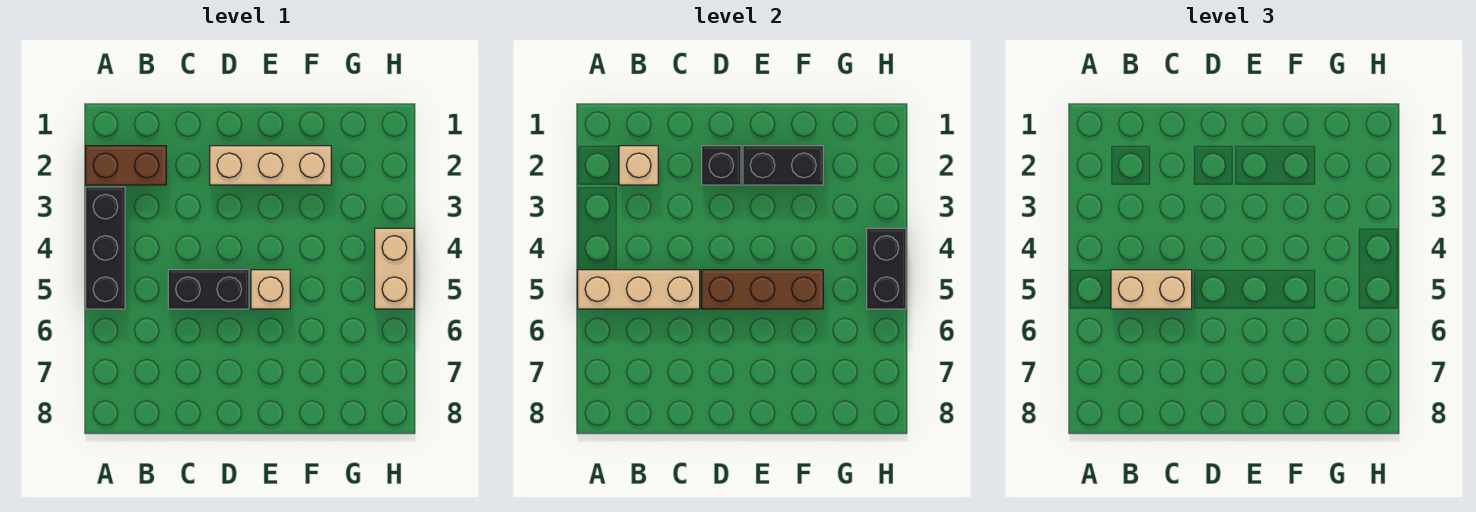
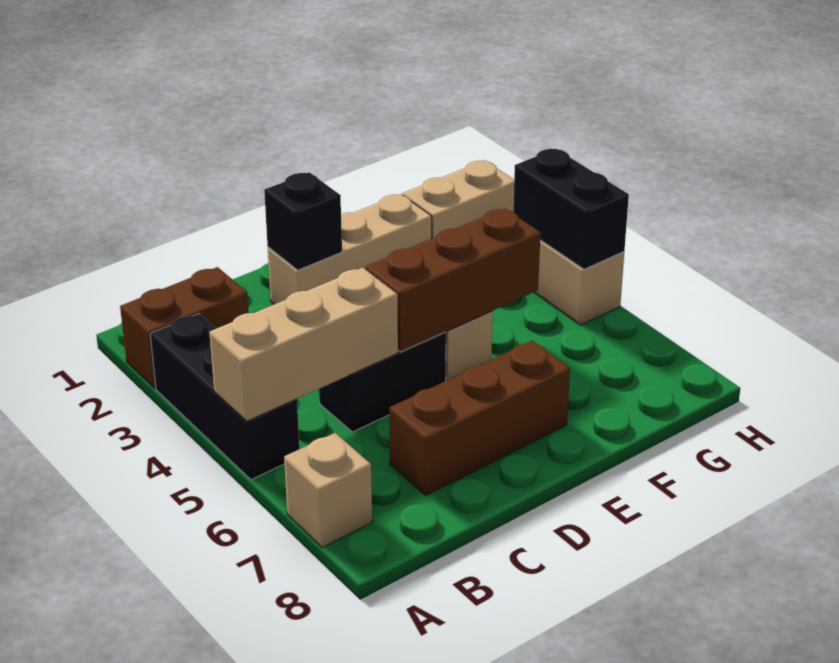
tan brick B2 level 2 -> tan brick A7 level 1
tan brick B5:C5 level 3 -> tan brick G2:H2 level 1
none -> brown brick C7:E7 level 1
black brick E2:F2 level 2 -> none

